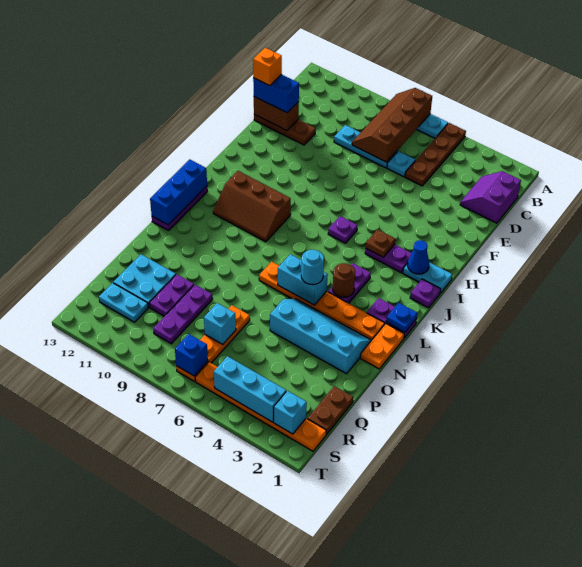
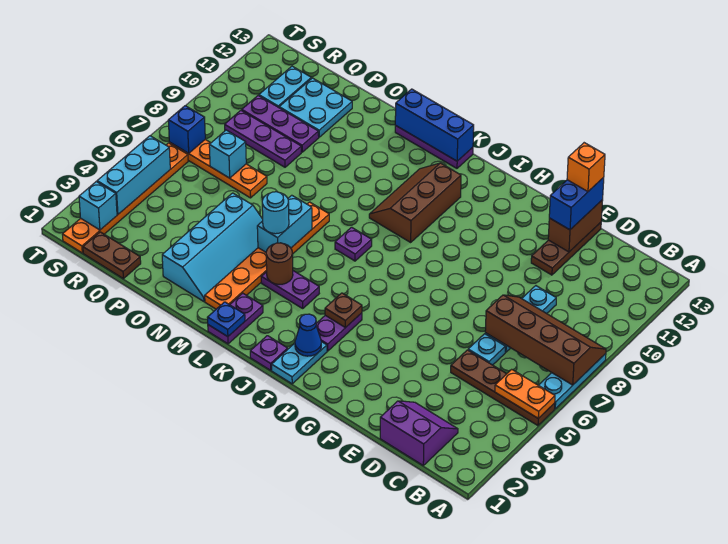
purple plate I6 level 1 -> purple plate K7 level 1
orange plate M1:N1 level 1 -> orange plate A5:B5 level 2
purple plate P10:Q10 level 1 -> purple plate P10:R10 level 1

